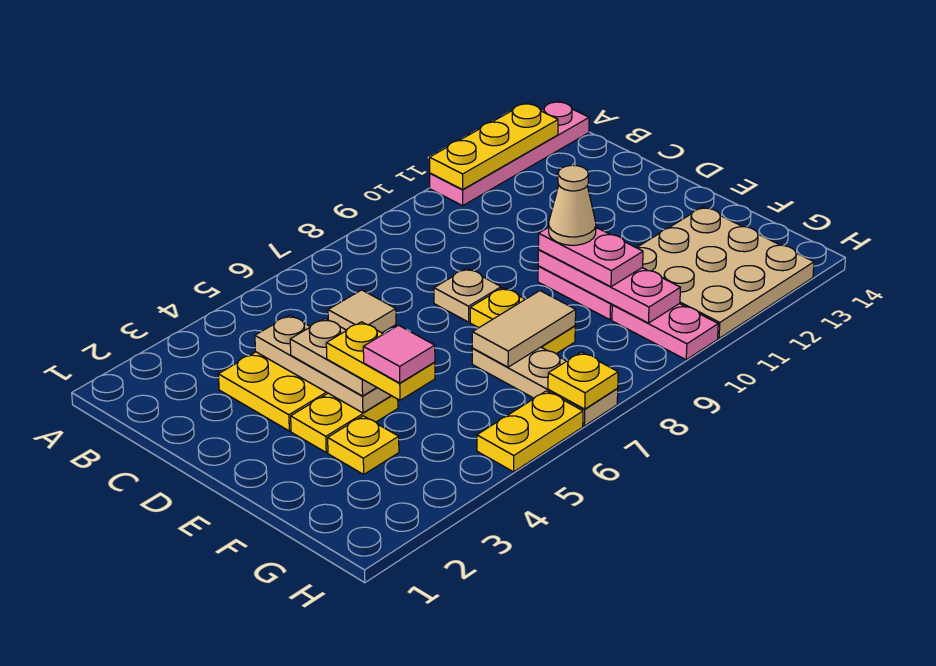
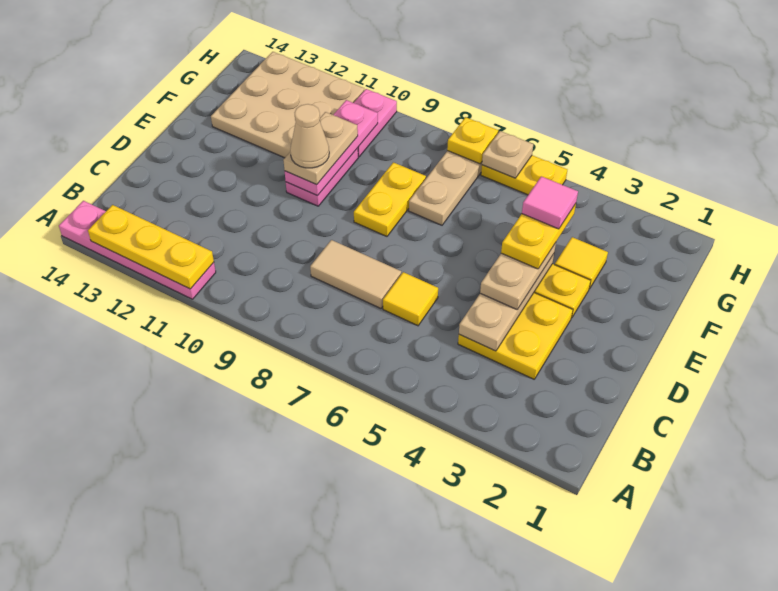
tan tile C6 level 1 -> yellow tile C6 level 1
tan plate D8 level 1 -> tan plate H6 level 2
pink plate E10:F10 level 3 -> tan plate E10:F10 level 3
yellow plate F3 level 1 -> yellow tile F3 level 1
tan tile F7:F8 level 2 -> tan tile C7:C8 level 1

